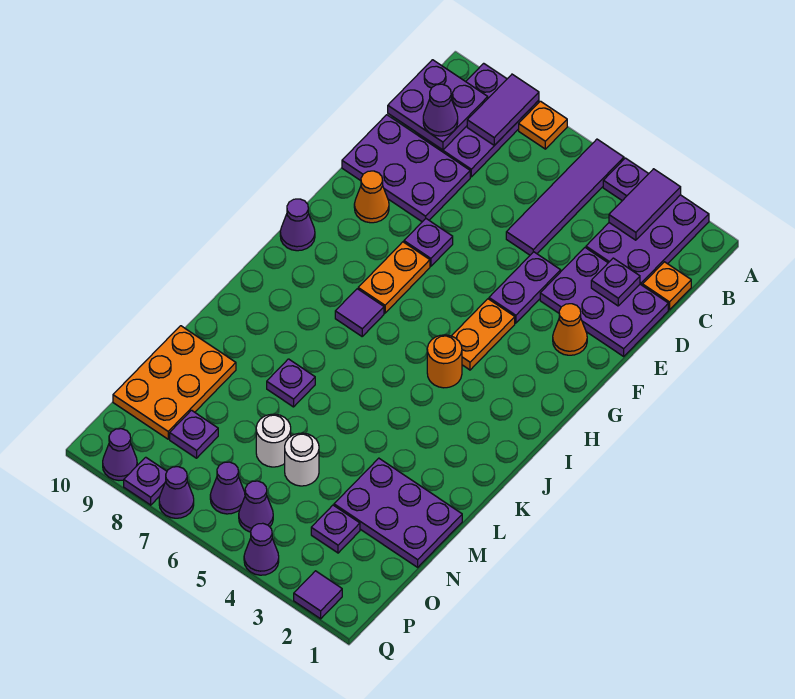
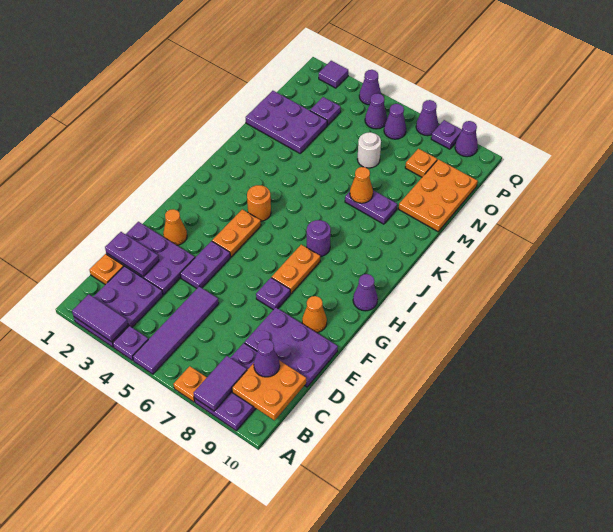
purple tile A3:B3 level 2 -> purple tile A2:A3 level 2
purple plate B9:C10 level 2 -> orange plate B9:C10 level 2
purple plate D2 level 2 -> purple plate D1:D2 level 2
purple tile I7 level 1 -> purple round brick I7 level 1
purple plate L7 level 1 -> purple plate L7:L8 level 1
none -> orange cone L7 level 2
white round brick N5 level 1 -> none
purple plate O8 level 1 -> orange plate O8 level 1

